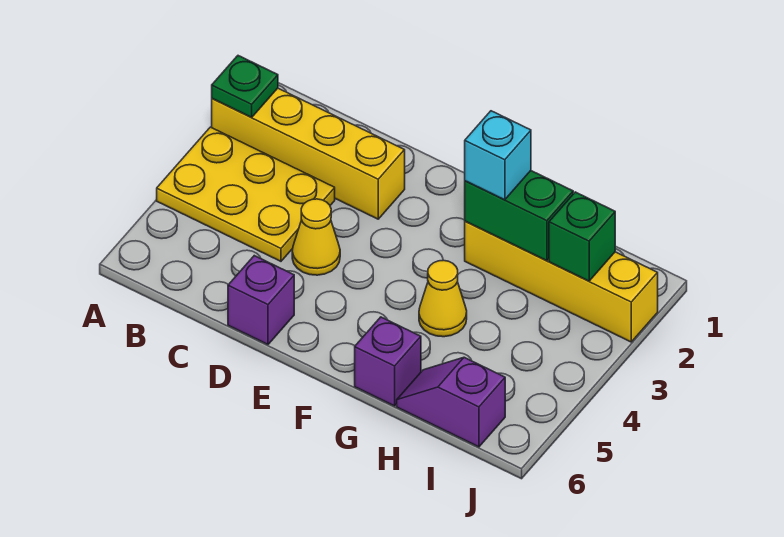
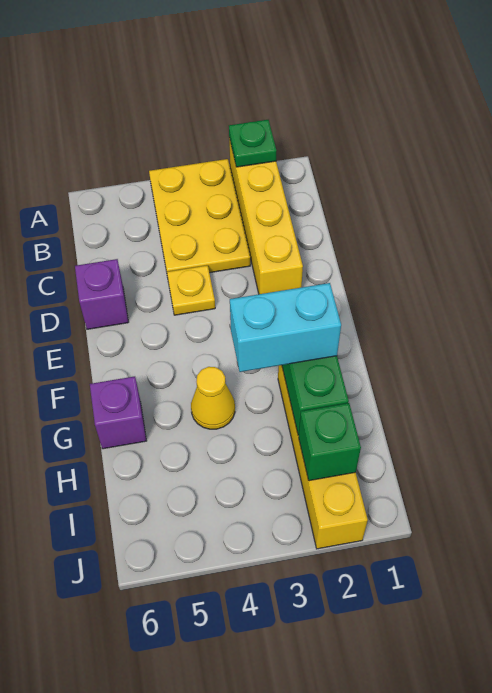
yellow cone D4 level 1 -> yellow plate D4 level 1
cyan brick G2 level 3 -> cyan brick G2:G3 level 3
purple slope H6:I6 level 1 top I -> none

